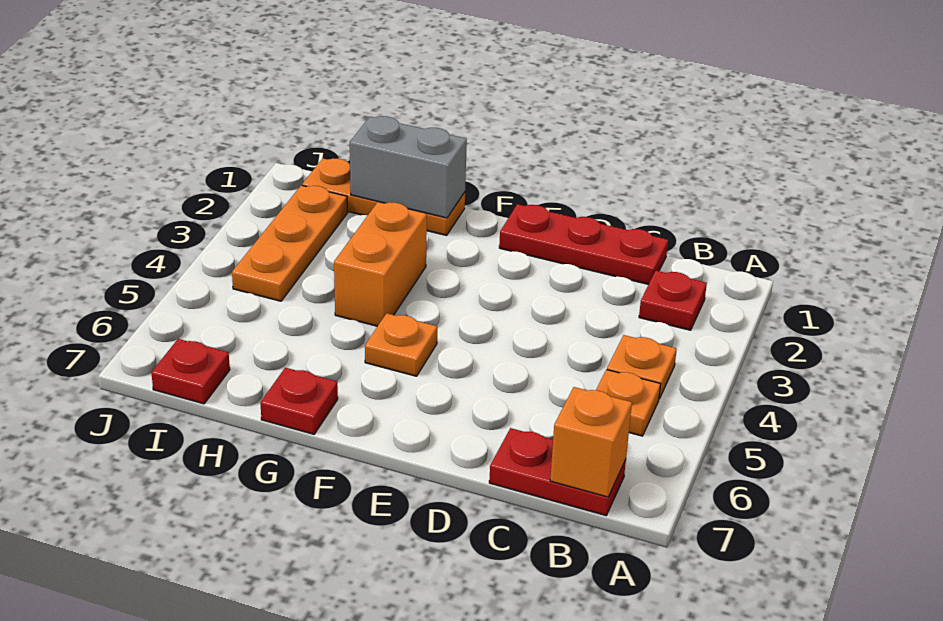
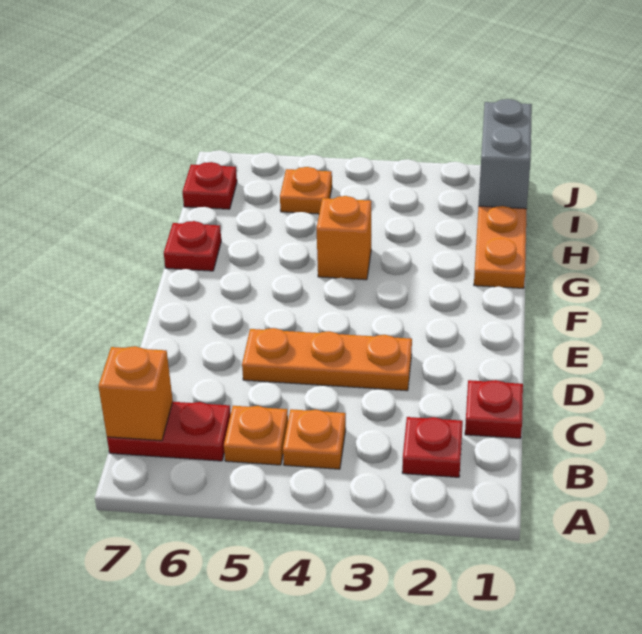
red plate B7:C7 level 1 -> red plate B6:B7 level 1
red plate C1:E1 level 1 -> red plate C1 level 1
orange plate F5 level 1 -> orange plate I5 level 1
grey brick G1:H1 level 2 -> grey brick I1:J1 level 2
orange brick G3:G4 level 1 -> orange brick G4 level 1
orange plate I2:I4 level 1 -> orange plate D3:D5 level 1

